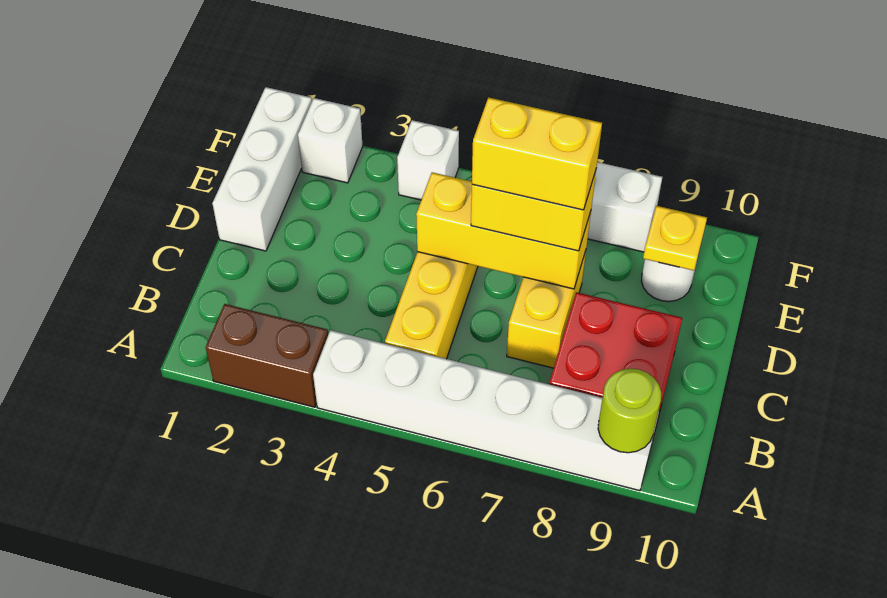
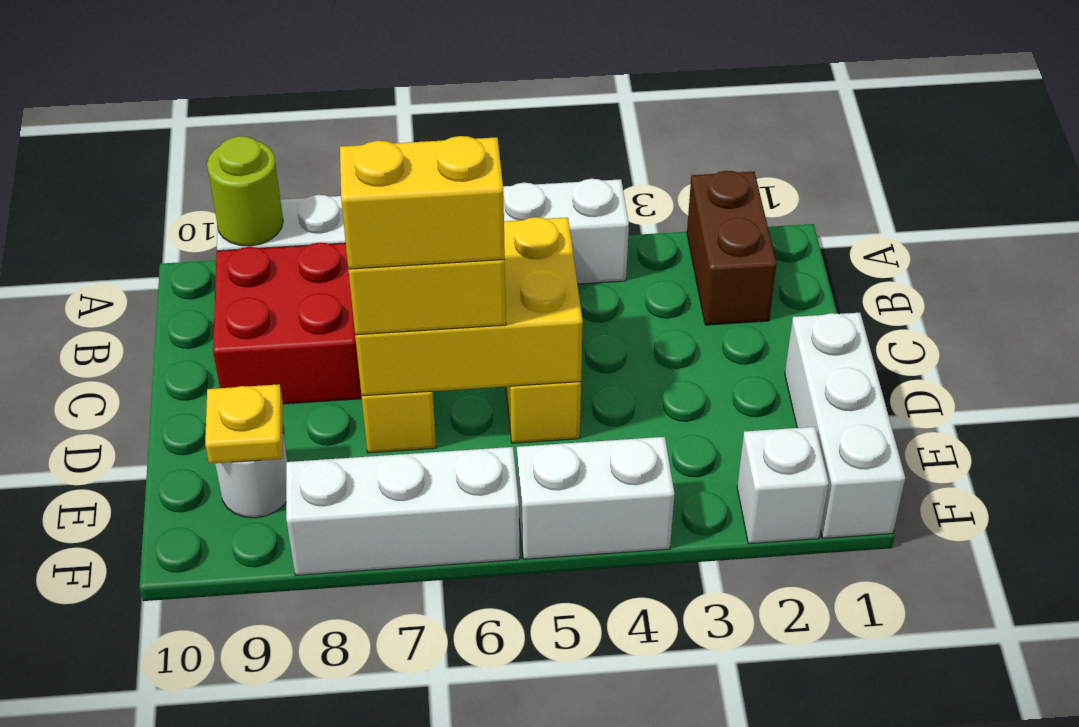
brown brick A2:A3 level 1 -> brown brick A2:B2 level 1
yellow brick D5:D7 level 2 -> yellow brick C5:D7 level 2
white brick F4 level 1 -> white brick F4:F5 level 1

